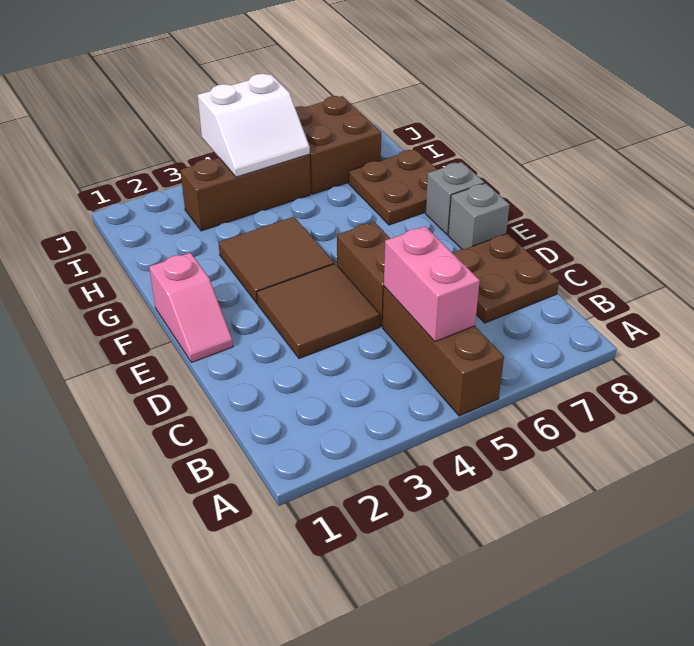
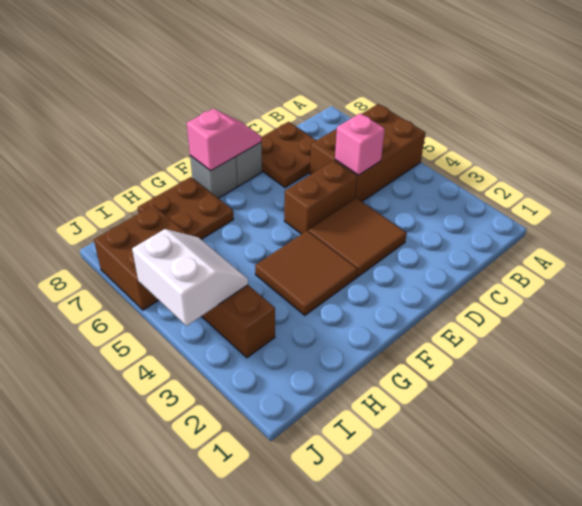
brown brick A5:C5 level 1 -> brown brick A5:C6 level 1
pink brick B5:C5 level 2 -> pink brick C5 level 2
pink slope E1:F1 level 1 top F -> pink slope E8:F8 level 2 top F

